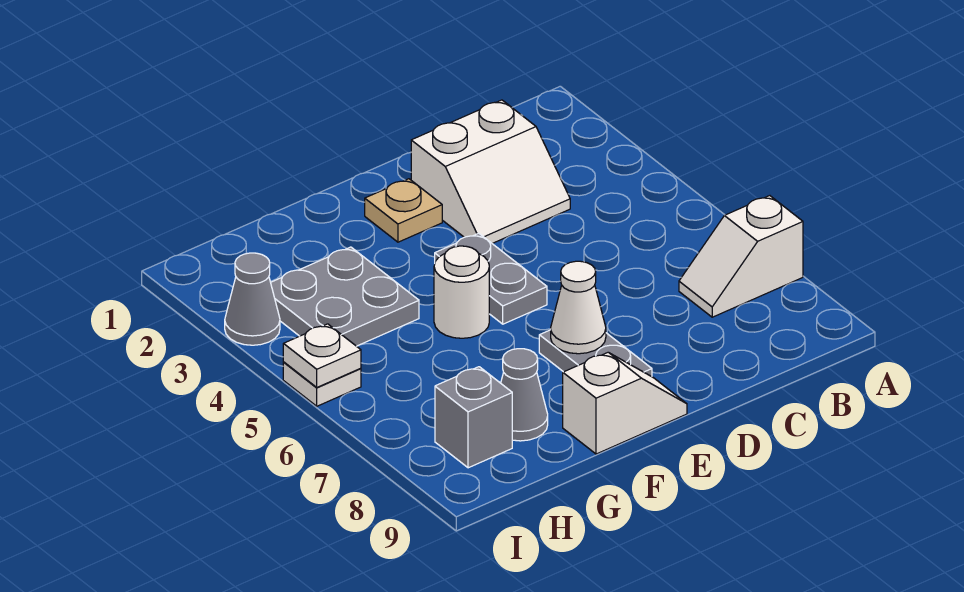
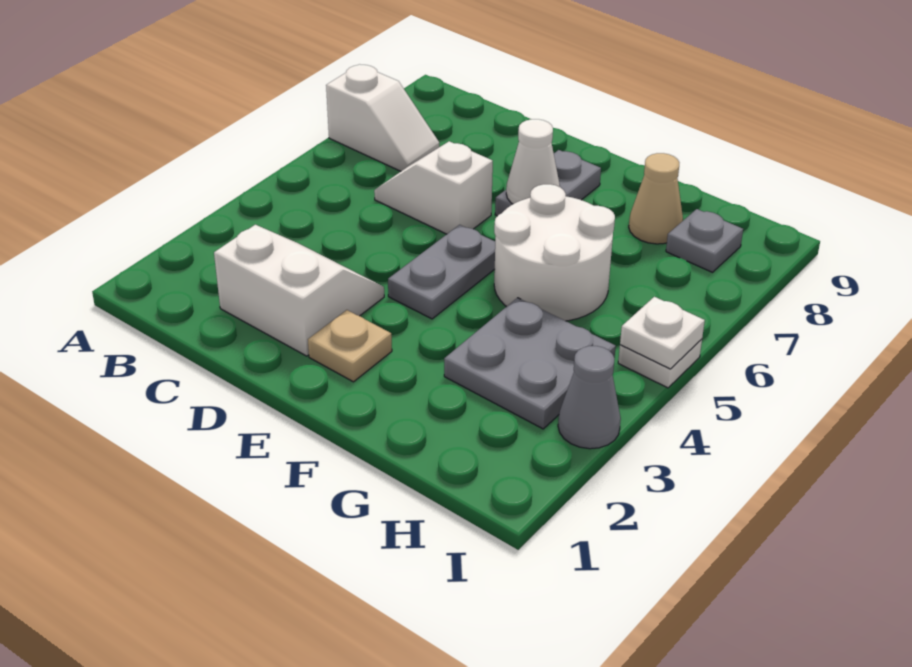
white slope E9:F9 level 1 top F -> white slope C6:D6 level 1 top D
white round brick F5 level 1 -> white round brick F5:G6 level 1
grey cone G8 level 1 -> tan cone G8 level 1
grey brick H8 level 1 -> grey plate H8 level 1

